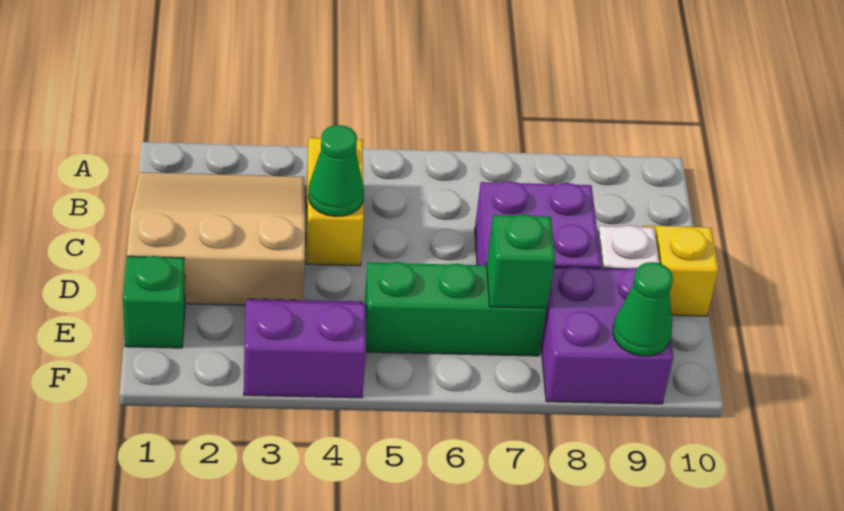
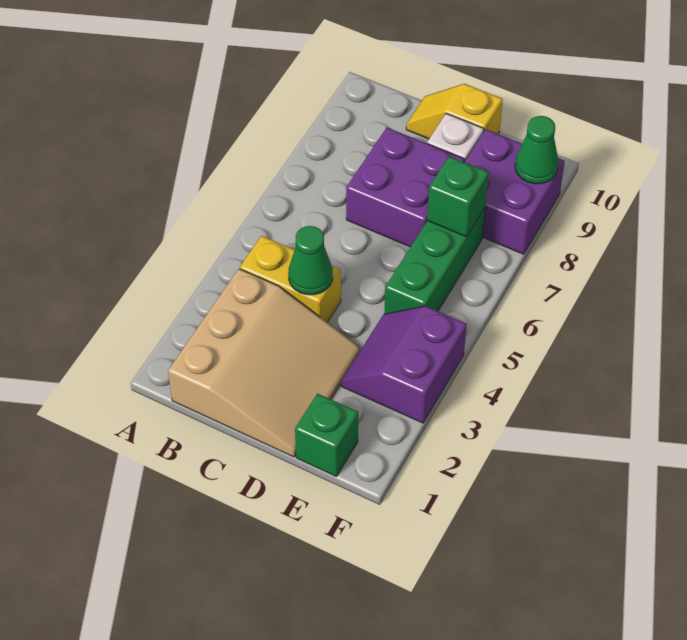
tan slope B1:D3 level 1 top D -> tan slope B1:D3 level 1 top B

